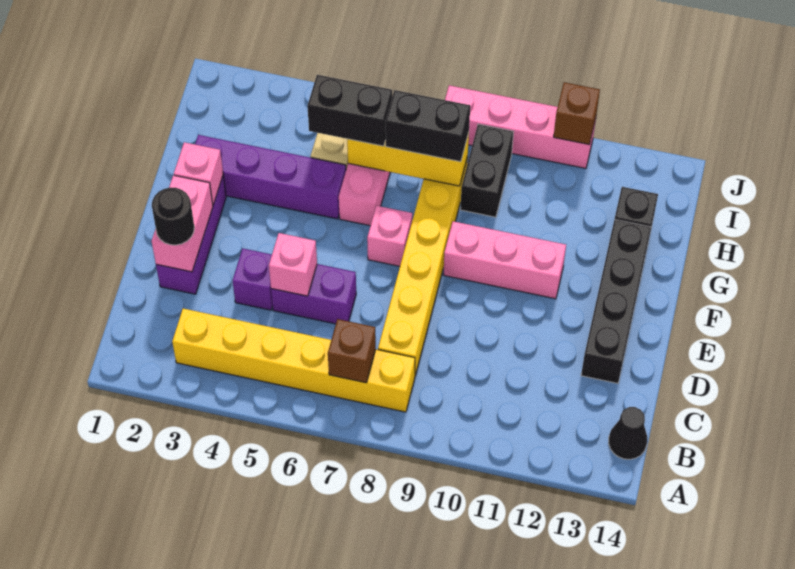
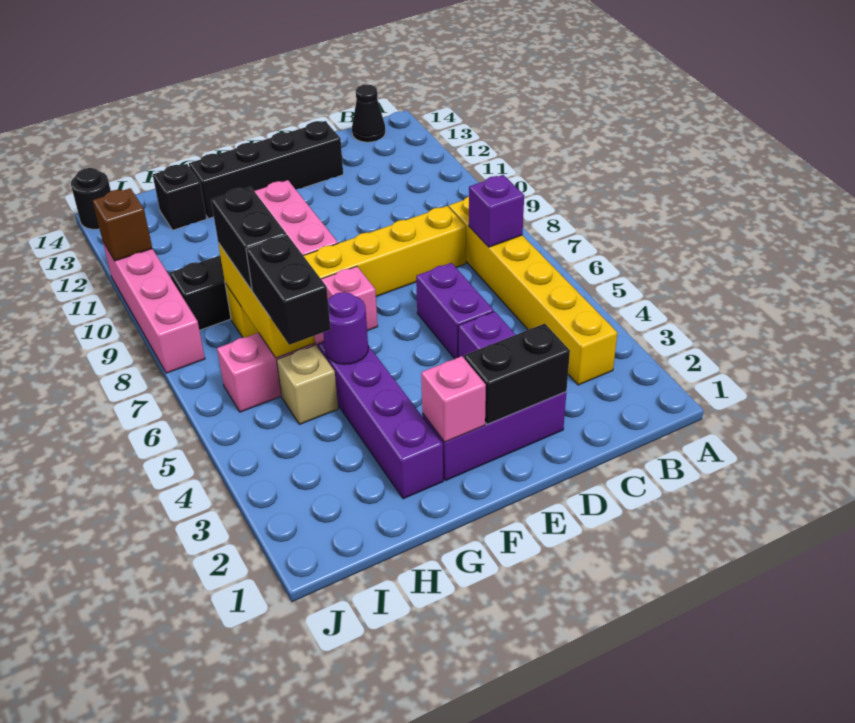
brown brick B7 level 2 -> purple brick B7 level 2
pink brick D2:E2 level 2 -> black brick D2:E2 level 2
black round brick D2 level 3 -> black round brick J14 level 1
pink brick D5 level 2 -> none
none -> purple round brick G5 level 2

